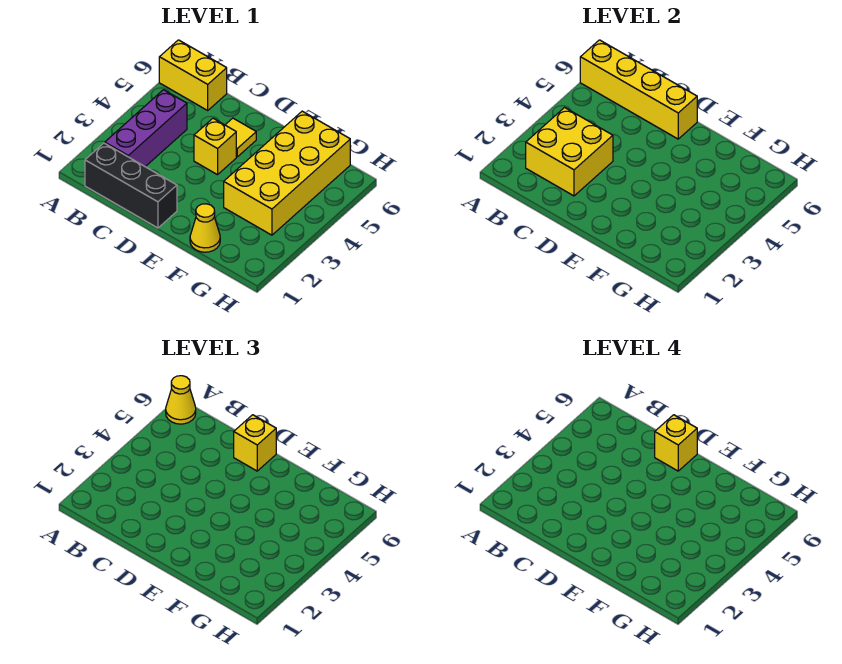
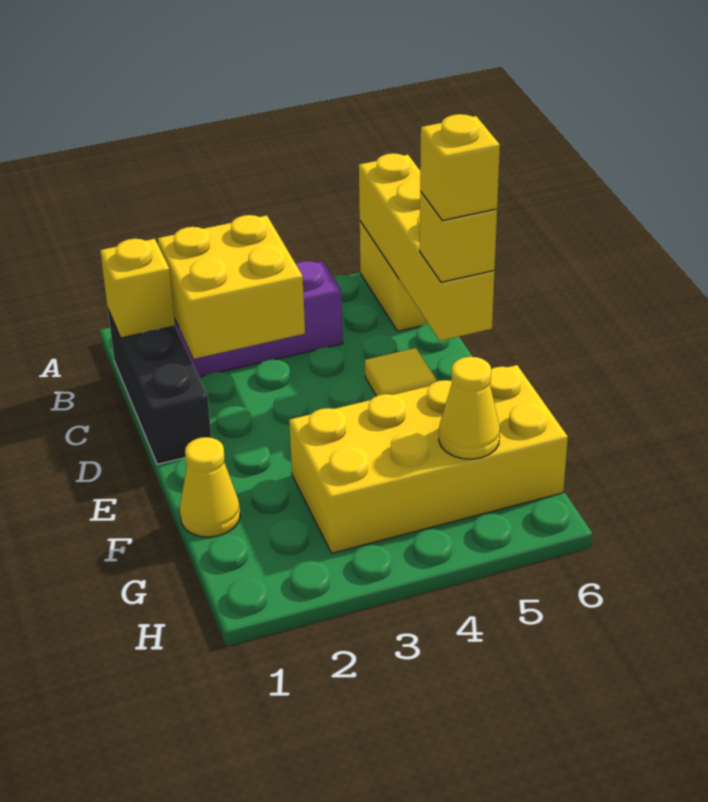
yellow cone A6 level 3 -> yellow cone G5 level 2
yellow brick D4 level 1 -> yellow brick B1 level 2

